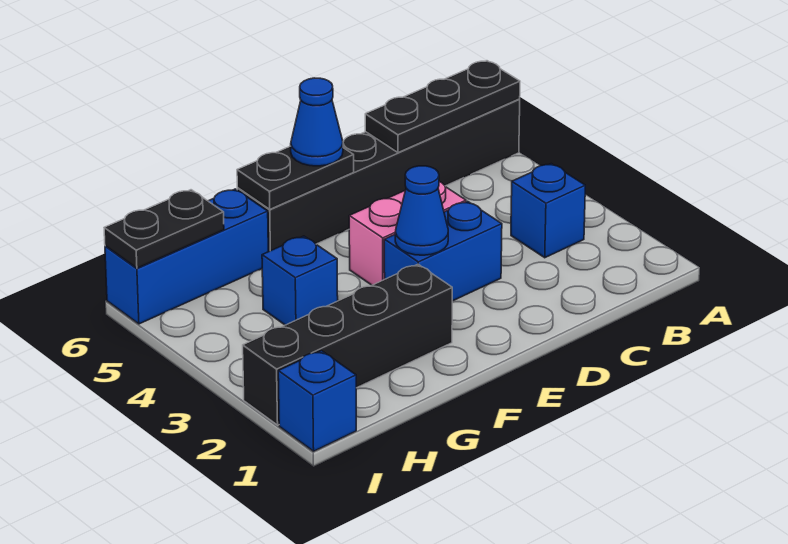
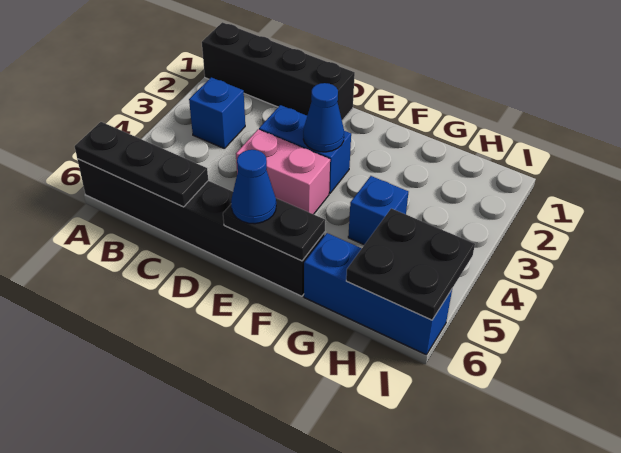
black brick F2:I2 level 1 -> black brick A1:D1 level 1
black plate H6:I6 level 2 -> black plate H5:I6 level 2
blue brick I1 level 1 -> none

